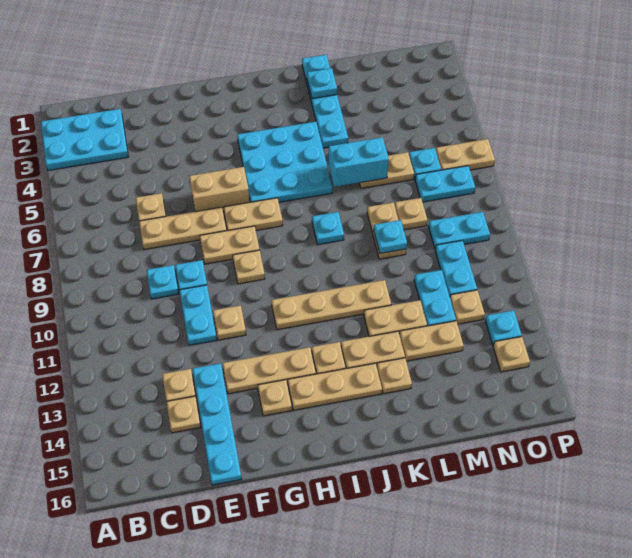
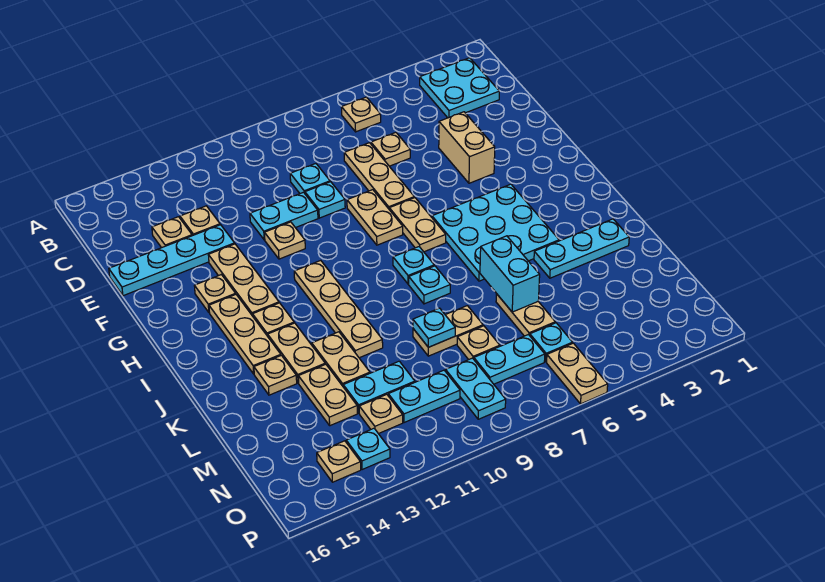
cyan plate A2:C3 level 1 -> cyan plate B2:C3 level 1
tan brick F6:G6 level 1 -> tan brick E4:F4 level 1
tan plate G9 level 1 -> tan plate B6 level 1
cyan plate K1:K4 level 1 -> cyan plate K2:K4 level 1
cyan plate K2 level 2 -> cyan plate I8 level 1
cyan plate N7:O7 level 1 -> cyan plate N7:N8 level 1

